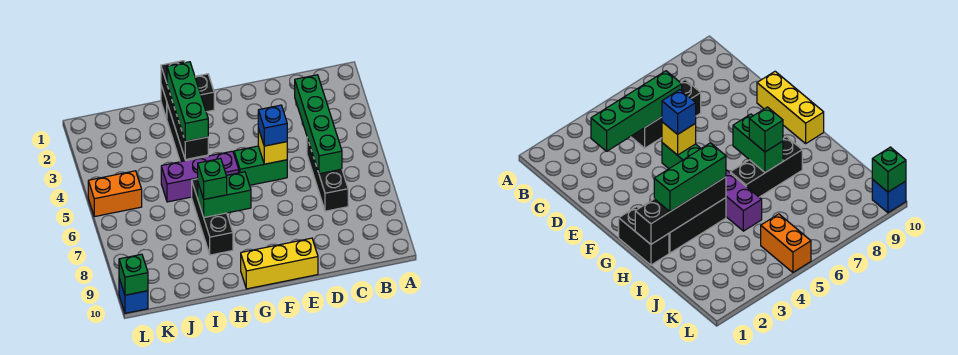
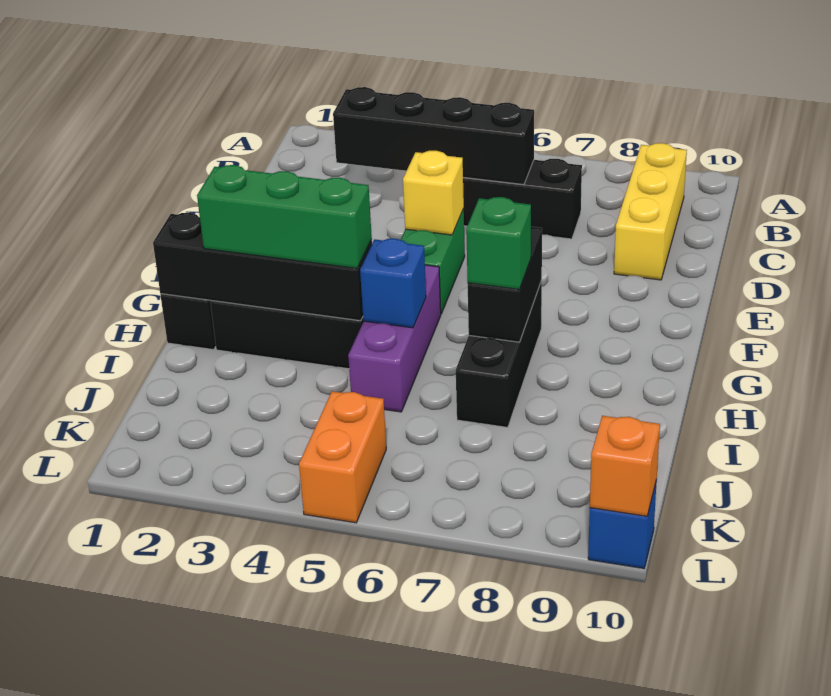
green brick C3:C6 level 2 -> black brick C3:C6 level 2
blue brick E5 level 3 -> blue brick H5 level 2
yellow brick E10:G10 level 1 -> yellow brick B9:D9 level 1
green brick G7:H7 level 2 -> black brick G7:H7 level 2
black brick H6:H8 level 1 -> black brick G7:I7 level 1
green brick L10 level 2 -> orange brick L10 level 2

